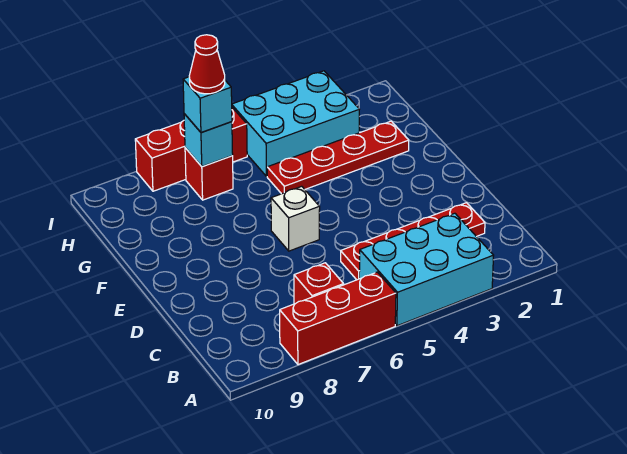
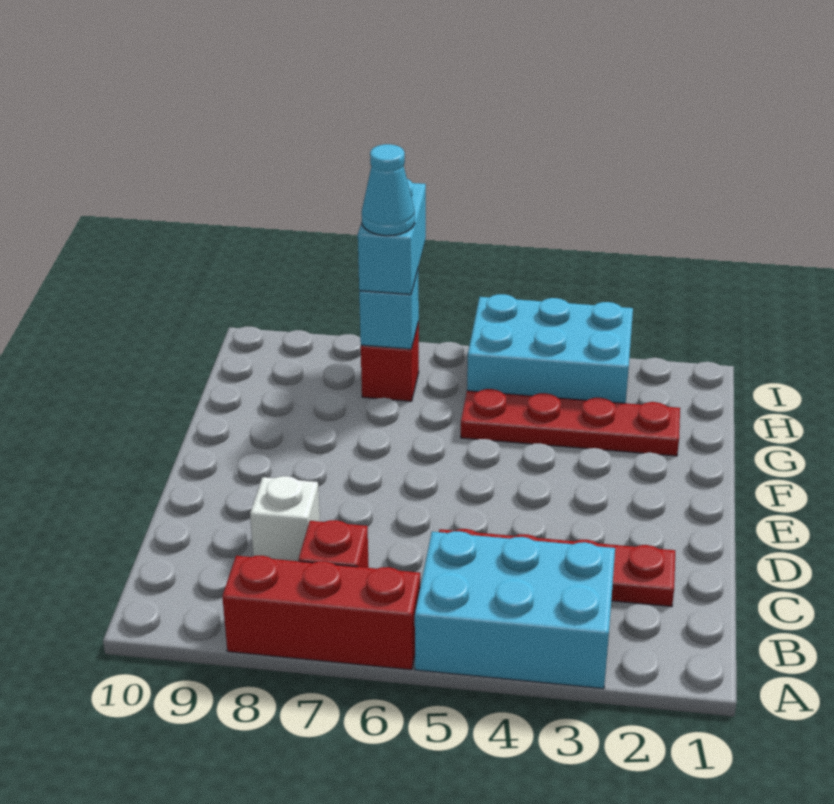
white brick E6 level 1 -> white brick C8 level 1
cyan brick H7 level 3 -> cyan brick H7:I7 level 3
red cone H7 level 4 -> cyan cone H7 level 4
red brick I6:I8 level 1 -> none

